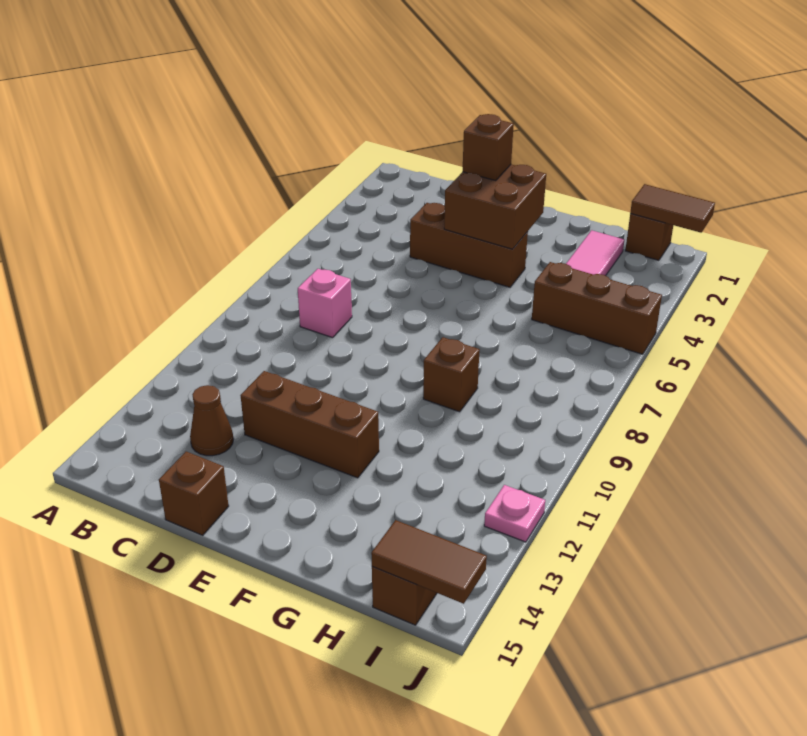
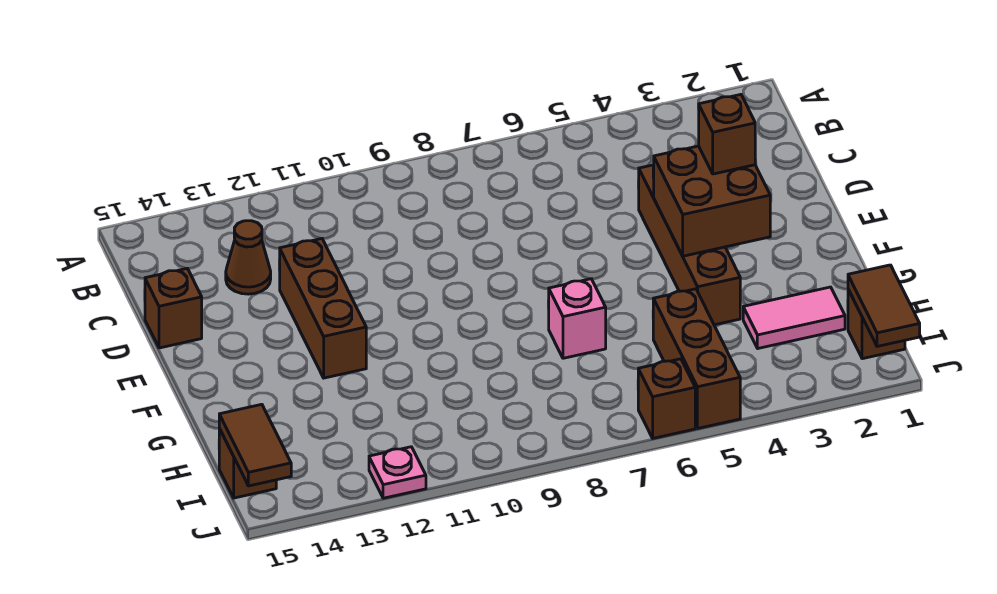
pink brick C8 level 1 -> pink brick G7 level 1
brown brick D4:F4 level 1 -> brown brick D4:G4 level 1
brown brick G9 level 1 -> brown brick J6 level 1

